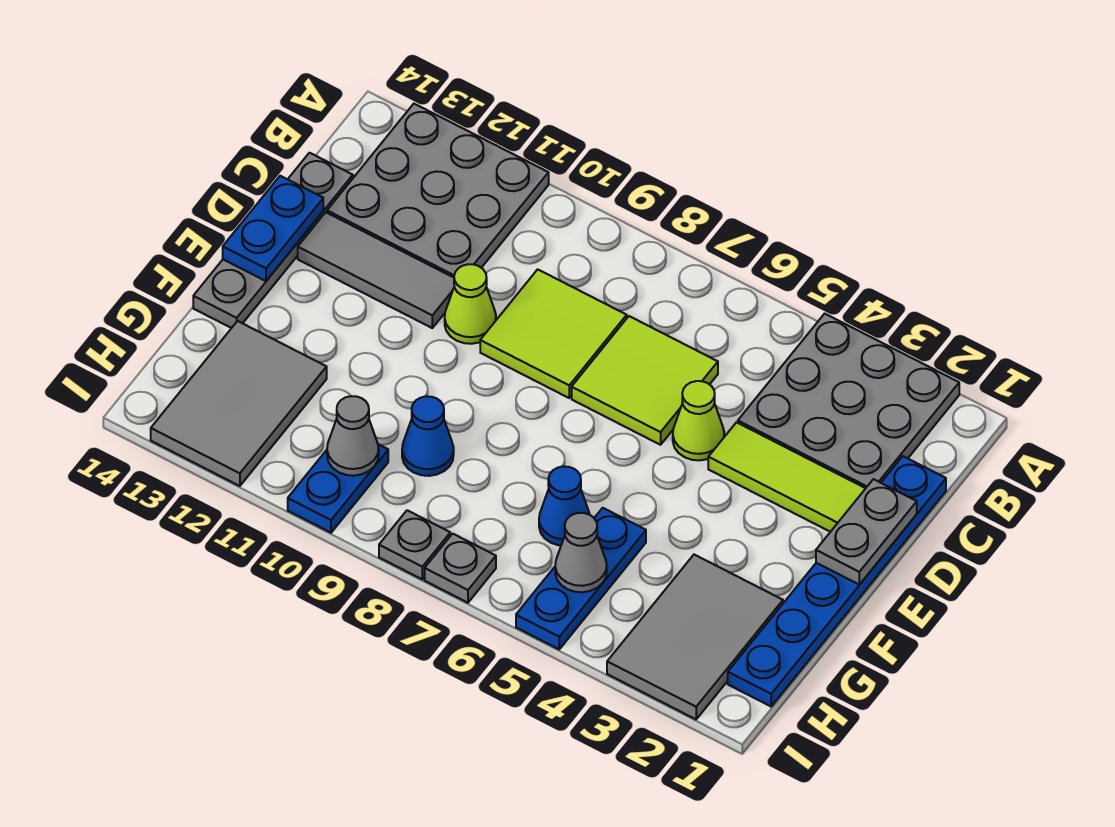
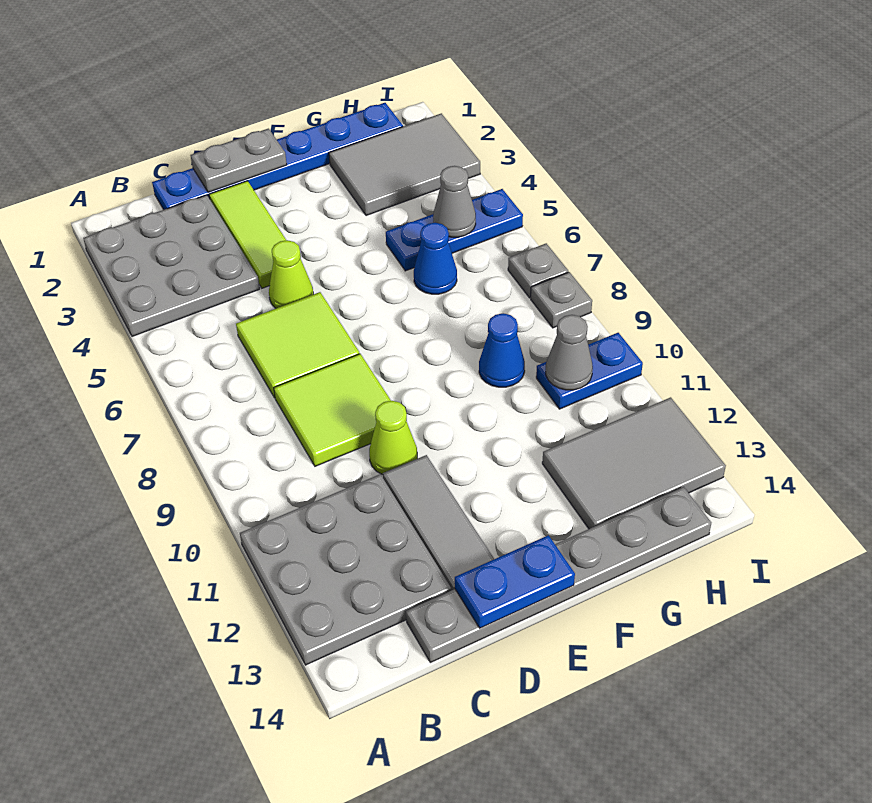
grey plate C14:F14 level 1 -> grey plate C14:H14 level 1

